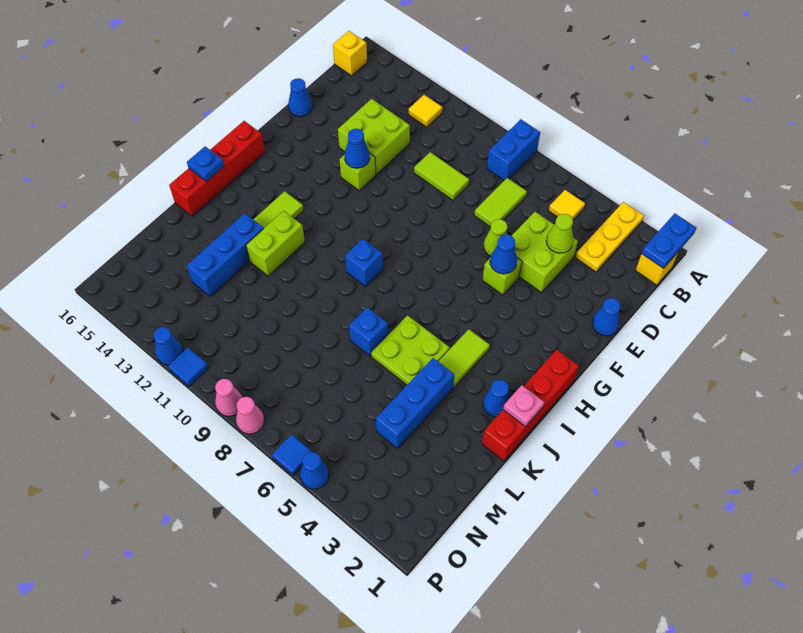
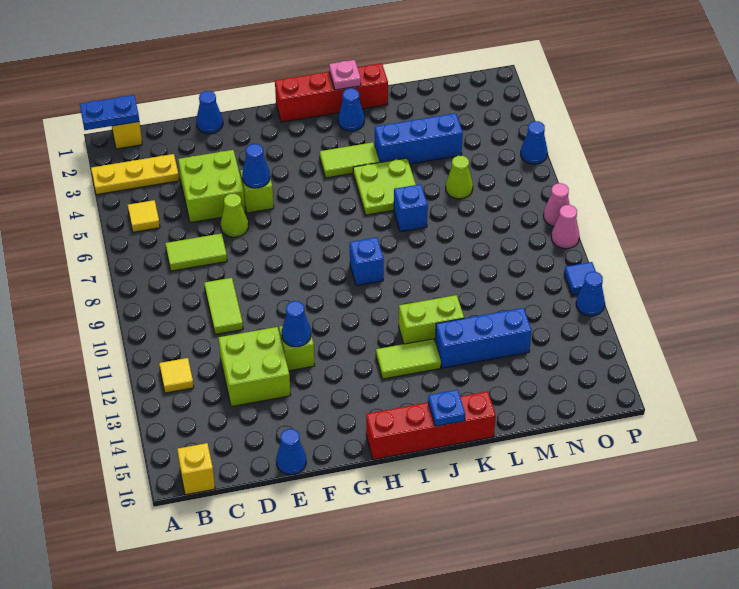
blue brick A8:B8 level 1 -> none
lime cone D4 level 2 -> lime cone M6 level 1
blue tile P6 level 1 -> none

